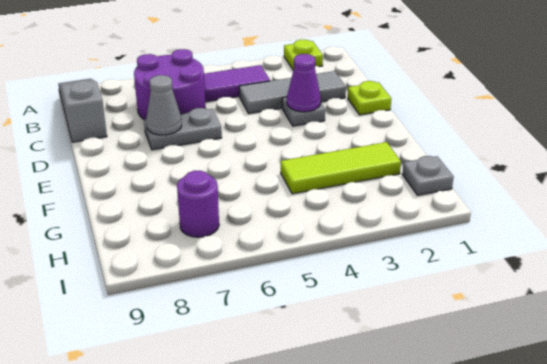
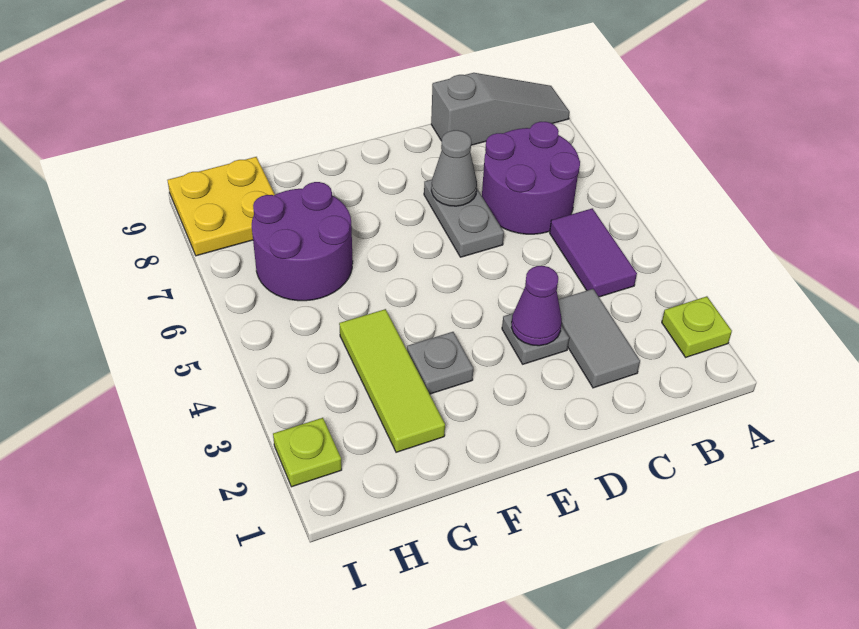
grey tile C2:C4 level 1 -> grey tile C2:C3 level 1
lime plate D1 level 1 -> lime plate I2 level 1
grey plate H1 level 1 -> grey plate F3 level 1
purple round brick H7 level 1 -> purple round brick G6:H7 level 1
none -> yellow plate H8:I9 level 1

